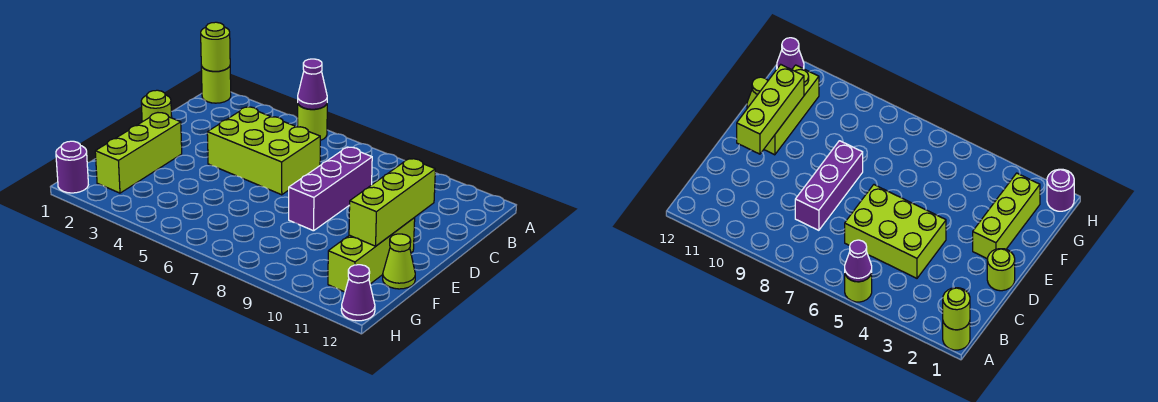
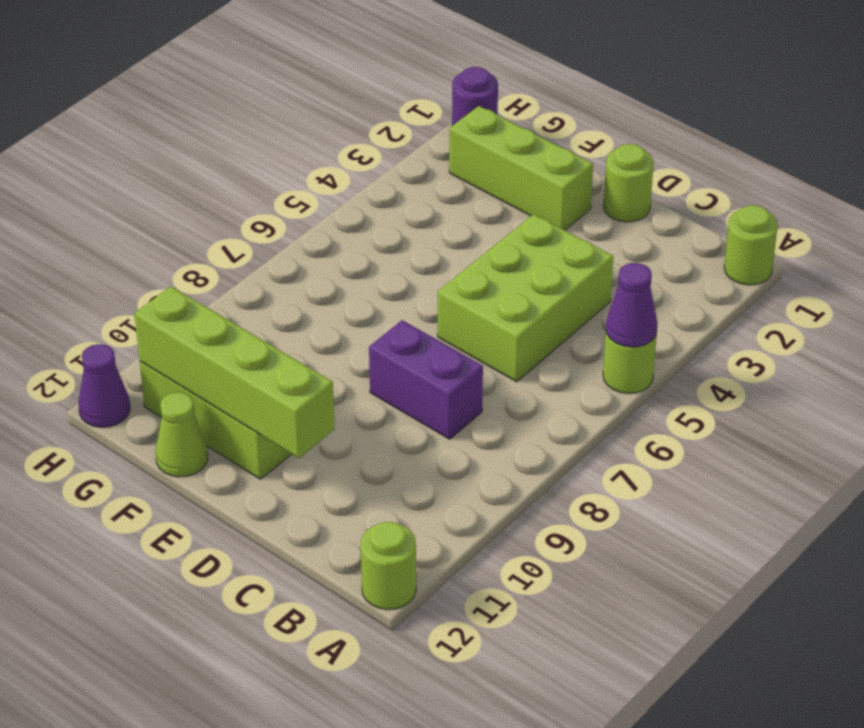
lime round brick A1 level 2 -> lime round brick A12 level 1
purple brick C8:E8 level 1 -> purple brick C8:D8 level 1
lime brick D11:F11 level 2 -> lime brick D11:G11 level 2

